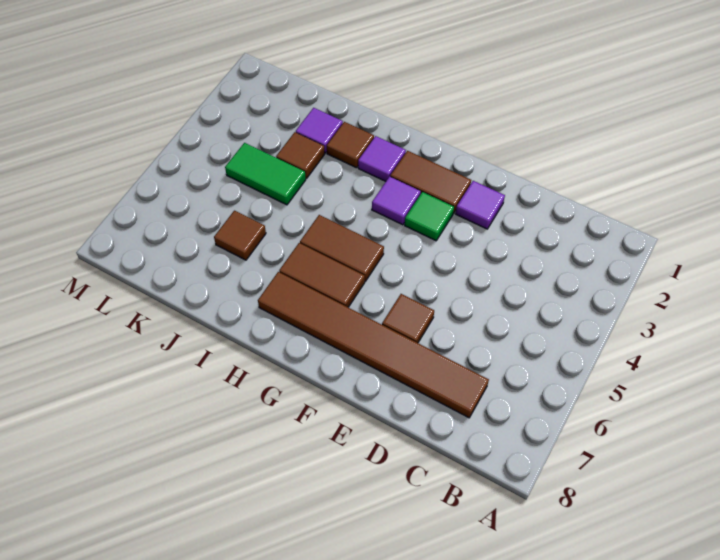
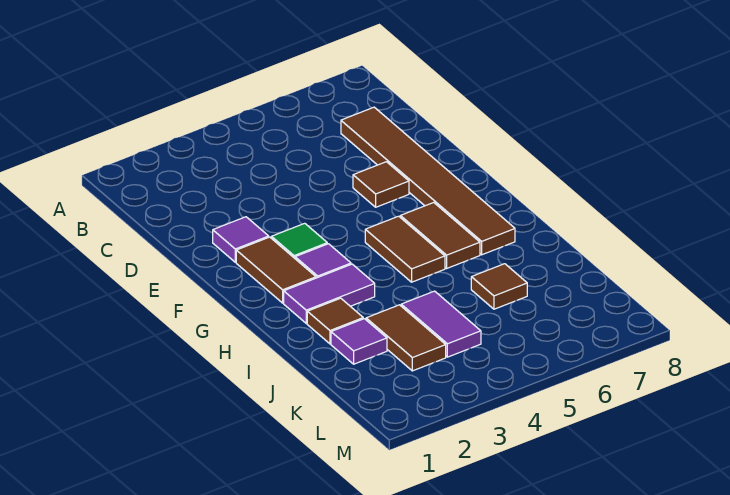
purple tile H2 level 1 -> purple tile H2:H3 level 1
brown tile J3 level 1 -> brown tile J3:K3 level 1
green tile J4:K4 level 1 -> purple tile J4:K4 level 1

